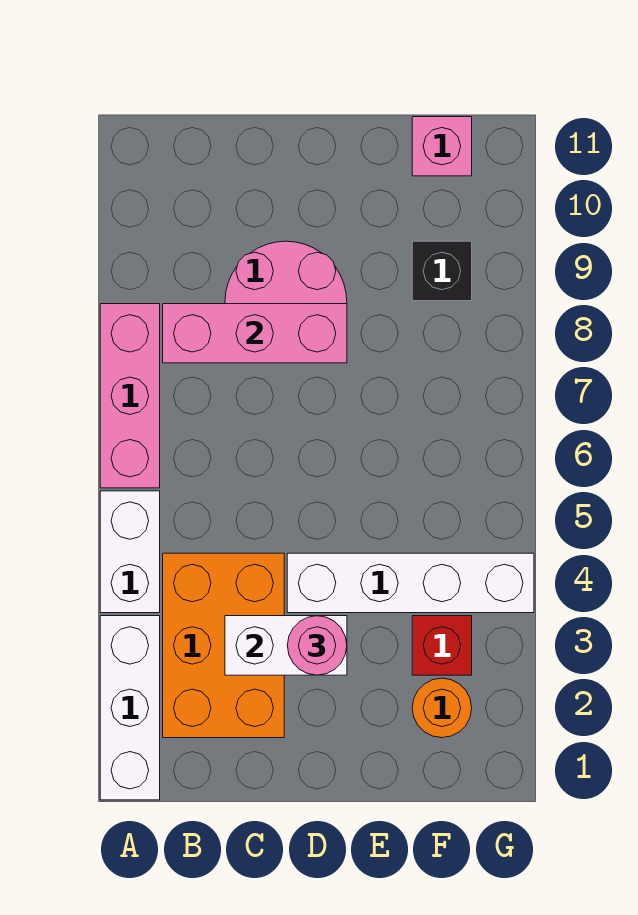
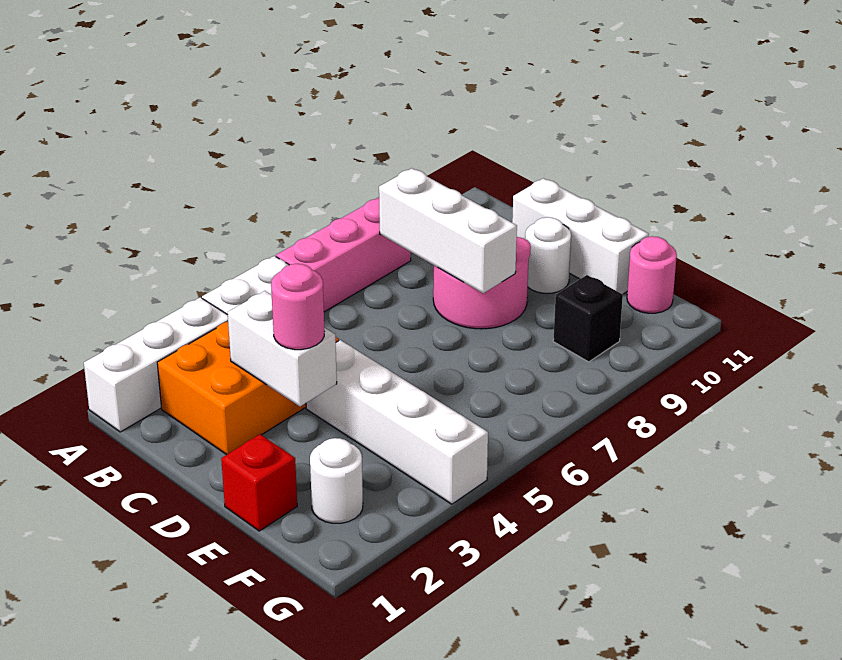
pink brick B8:D8 level 2 -> white brick B8:D8 level 2
none -> white brick C11:E11 level 1
none -> white round brick D10 level 1
orange round brick F2 level 1 -> white round brick F2 level 1
red brick F3 level 1 -> red brick E1 level 1
pink brick F11 level 1 -> pink round brick F11 level 1

